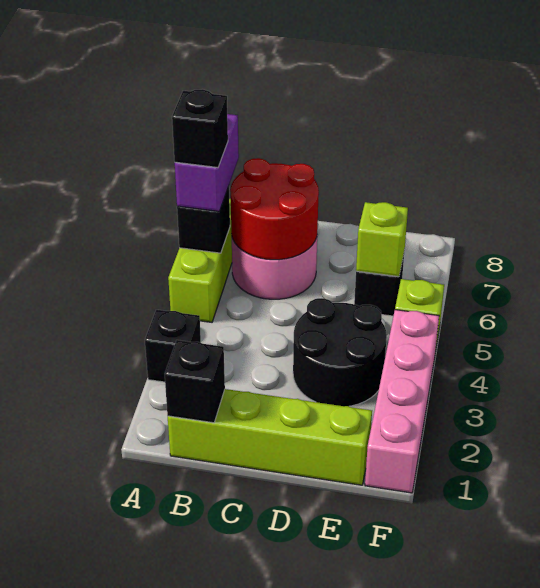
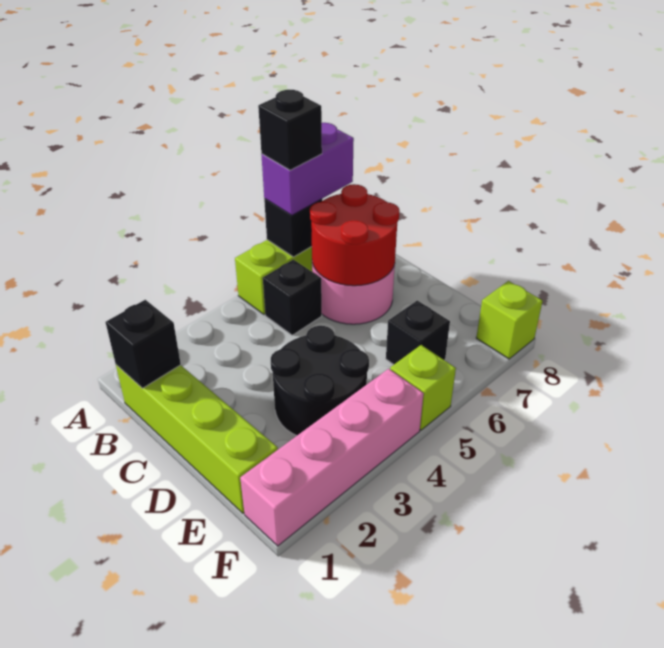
black brick A3 level 1 -> black brick B5 level 1
lime brick E6 level 2 -> lime brick F8 level 1

